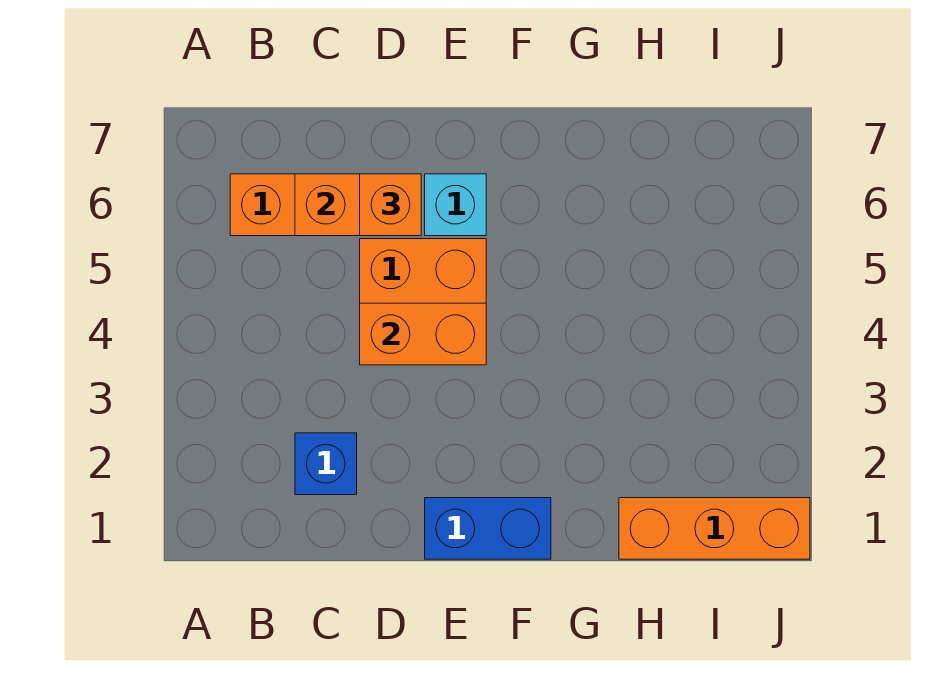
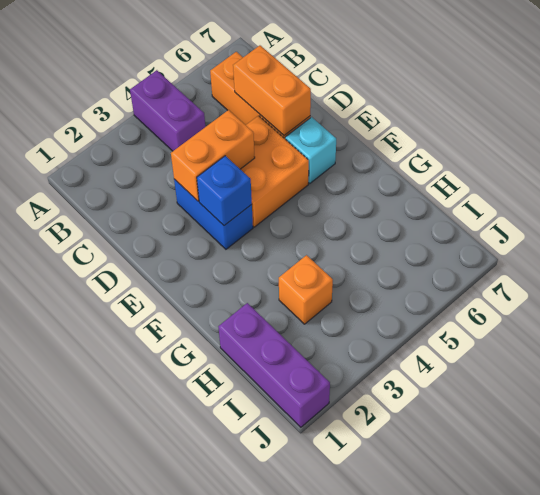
none -> purple brick A4:B4 level 1
blue brick C2 level 1 -> blue brick E3 level 2
orange brick D4:E4 level 2 -> orange brick D3:D4 level 2
orange brick D6 level 3 -> orange brick H3 level 1
blue brick E1:F1 level 1 -> blue brick D3:E3 level 1
orange brick H1:J1 level 1 -> purple brick H1:J1 level 1

